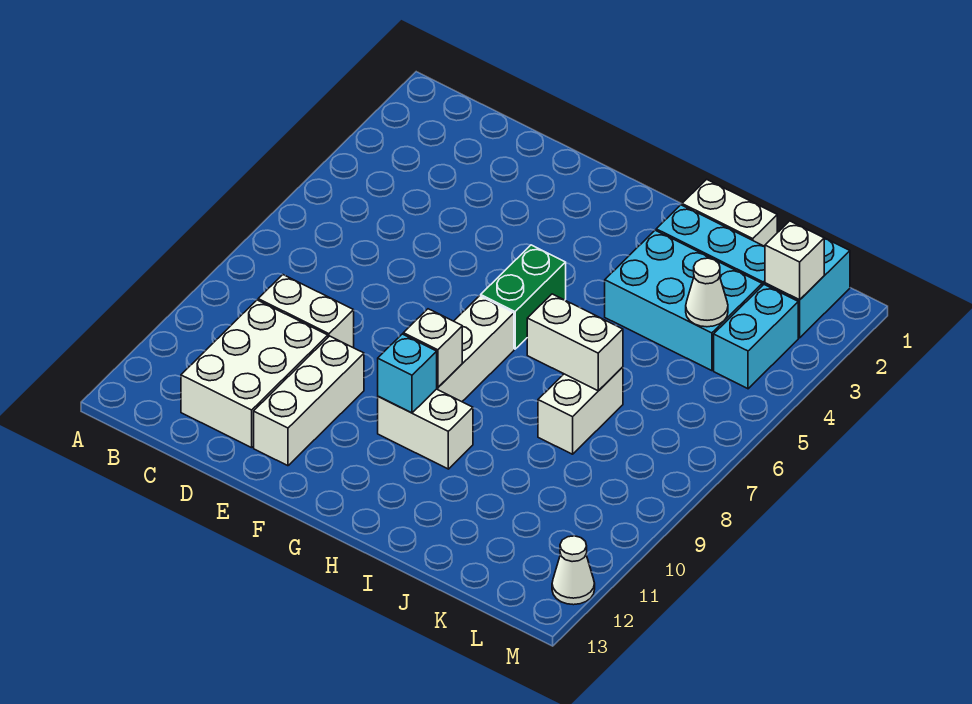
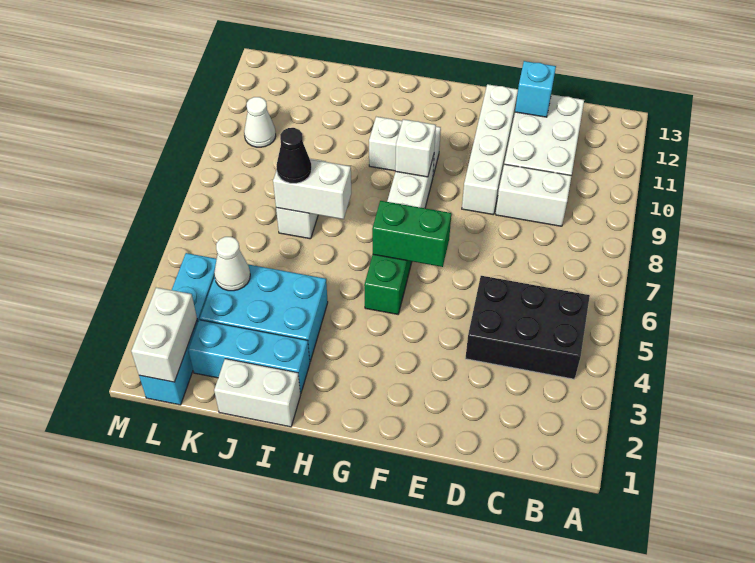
none -> black brick B4:D5 level 1
white brick E10:E12 level 1 -> white brick E9:E12 level 1
none -> green brick F6:G6 level 2
cyan brick G10 level 2 -> cyan brick D12 level 2
none -> black cone J7 level 3
white brick L2 level 2 -> white brick L1:L2 level 2
white cone M12 level 1 -> white cone L10 level 1

